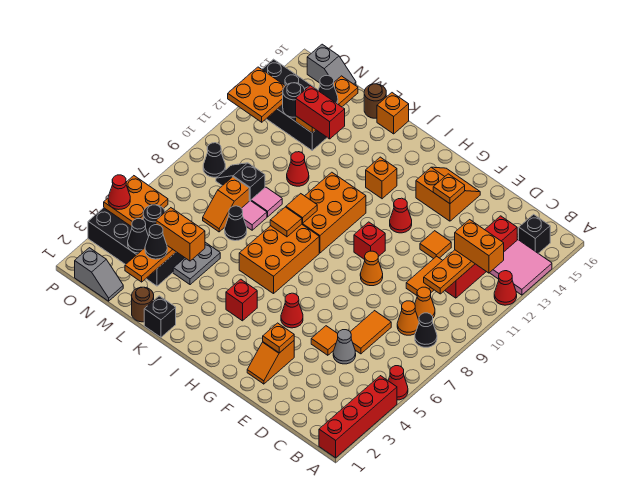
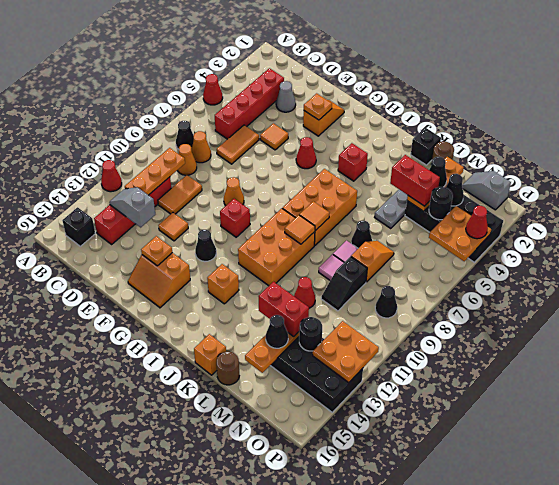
red brick A1:A4 level 1 -> red brick C3:C6 level 1
pink tile A13:B14 level 1 -> none
orange brick B12:C12 level 3 -> none
grey cone D5 level 1 -> grey cone D3 level 1
red cone G12 level 1 -> black cone G12 level 1
orange brick L4:M4 level 3 -> red brick L4:M4 level 3
black slope M9:N9 level 1 top M -> black slope M9:M10 level 1 top 9
grey slope N16:O16 level 1 top O -> grey slope C13:D13 level 2 top D

